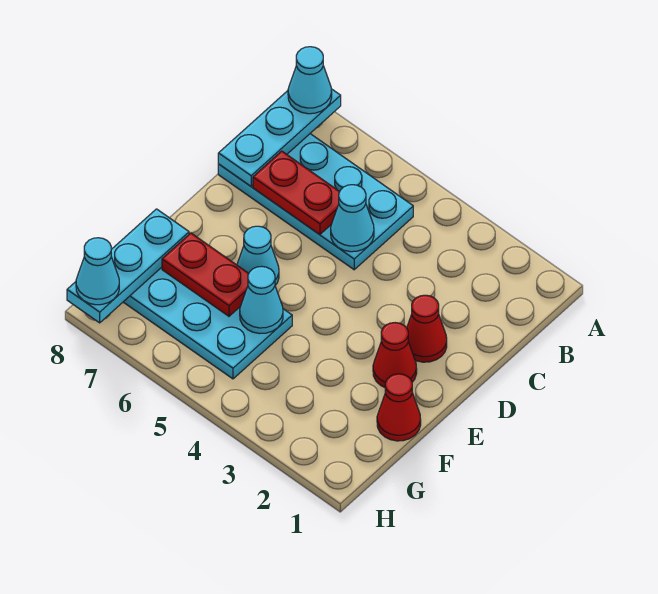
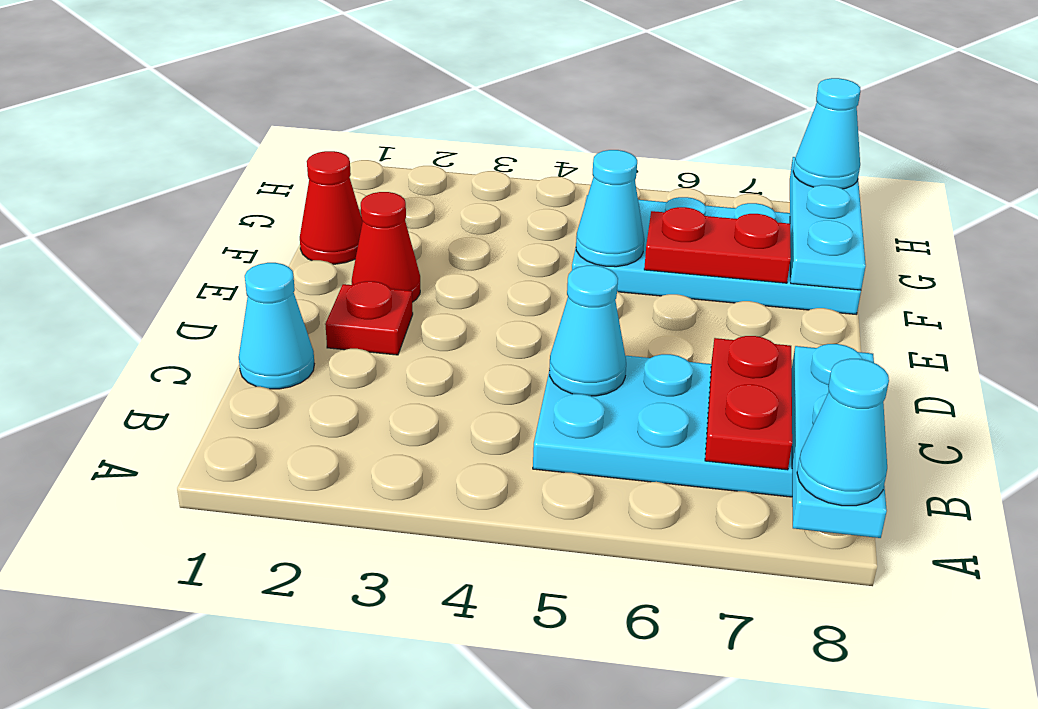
red plate C6:C7 level 2 -> red plate B7:C7 level 2
red cone D2 level 1 -> red plate D2 level 1
cyan cone E6 level 1 -> cyan cone C1 level 1

